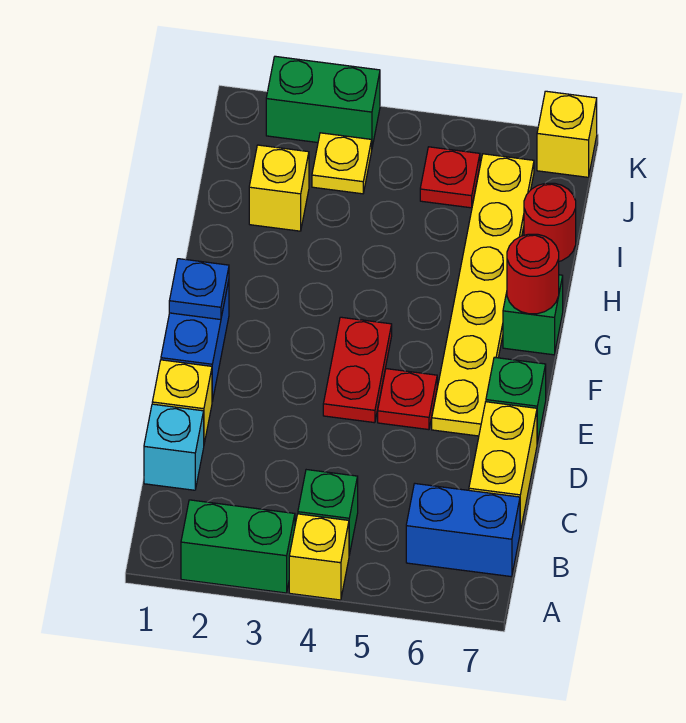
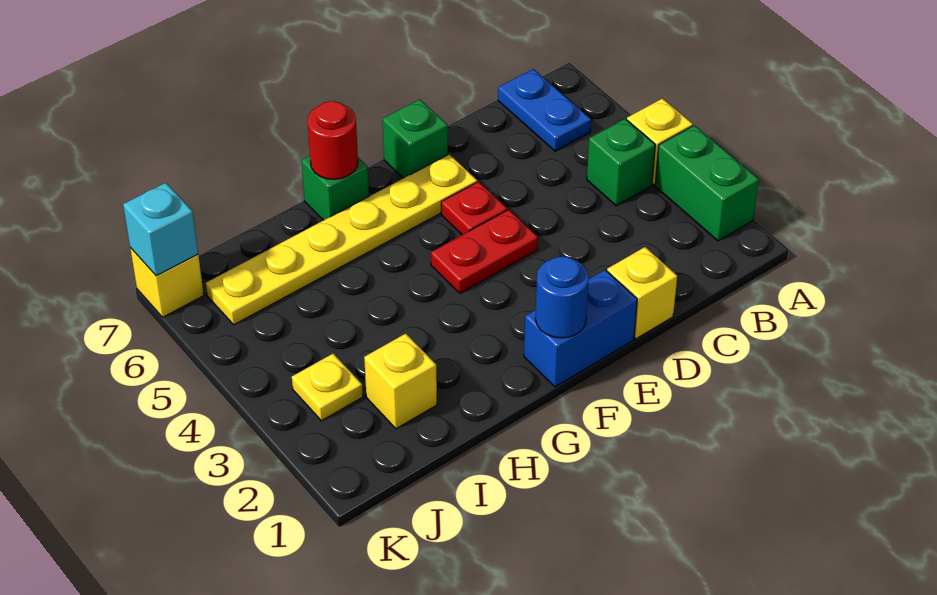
blue brick B6:B7 level 1 -> blue plate B6:B7 level 1
cyan brick C1 level 1 -> cyan brick K7 level 2
yellow brick C7:D7 level 1 -> none
blue plate F1 level 2 -> blue round brick F1 level 2
red round brick I7 level 1 -> none
red plate J5 level 1 -> none
green brick K2:K3 level 1 -> none

